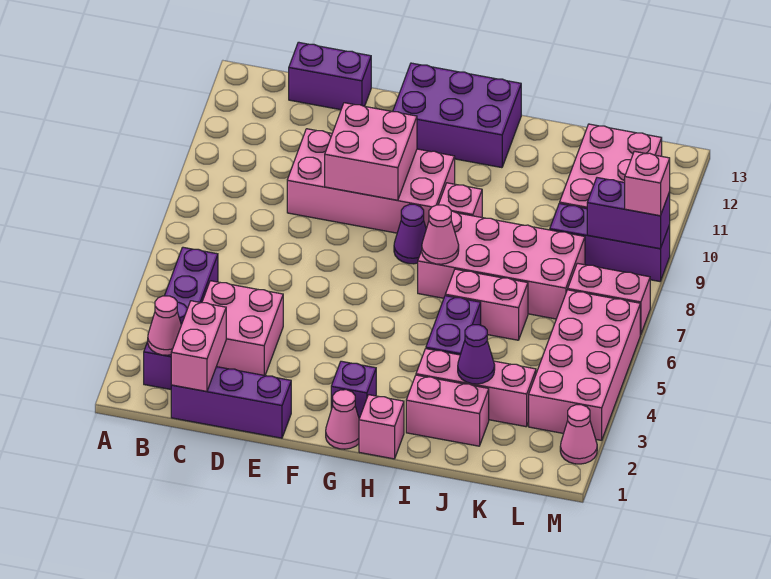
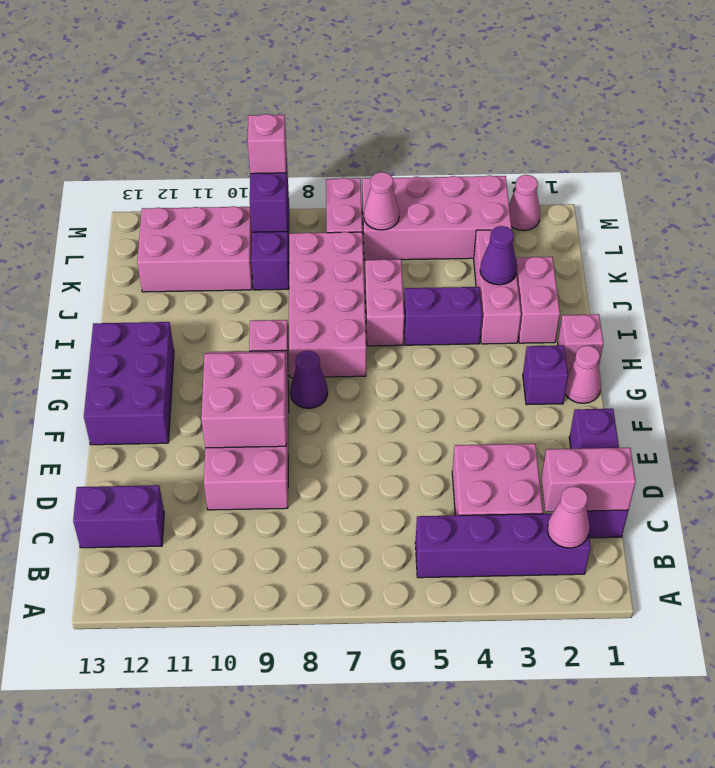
purple brick C13:D13 level 1 -> purple brick C12:C13 level 1
pink cone H7 level 2 -> pink cone L6 level 2

